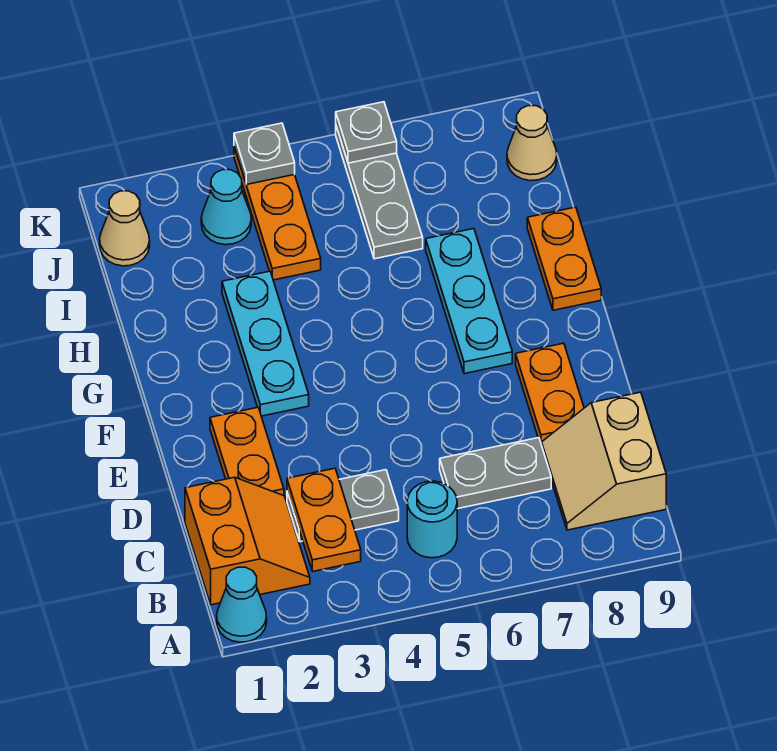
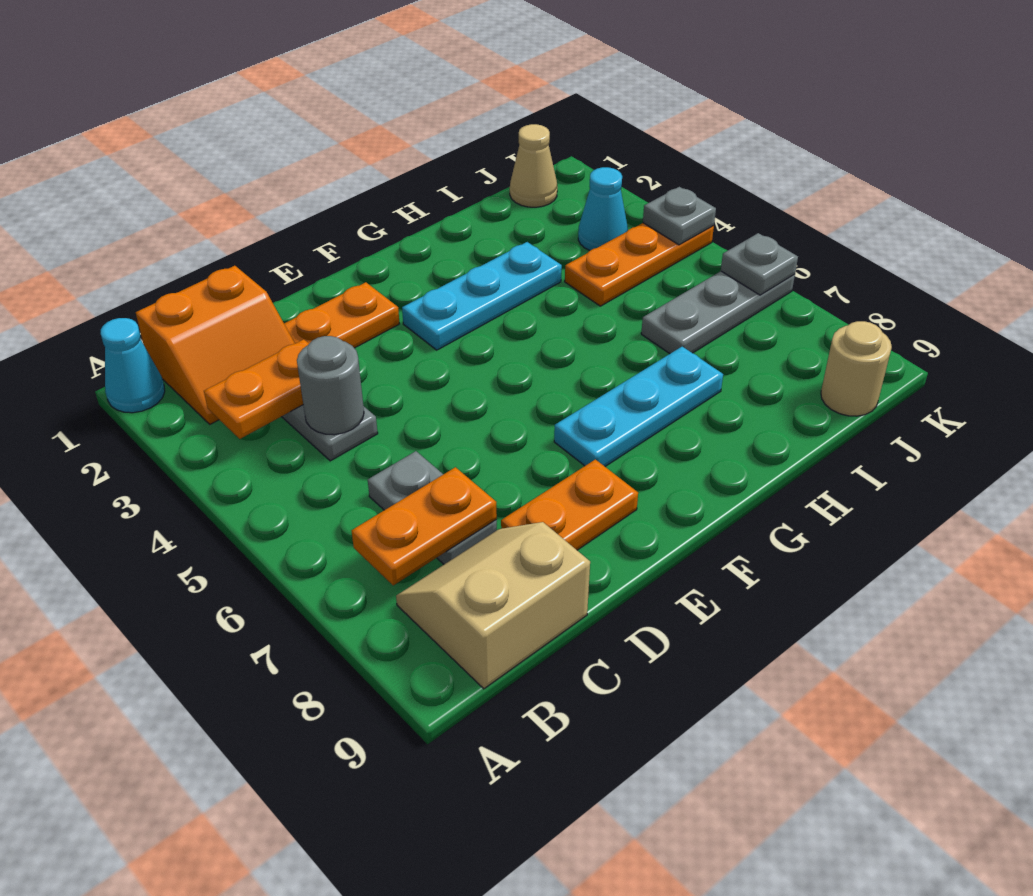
cyan round brick B5 level 1 -> none
none -> grey round brick C4 level 2
orange plate G9:H9 level 1 -> orange plate B7:C7 level 2
tan cone J9 level 1 -> tan round brick J9 level 1

